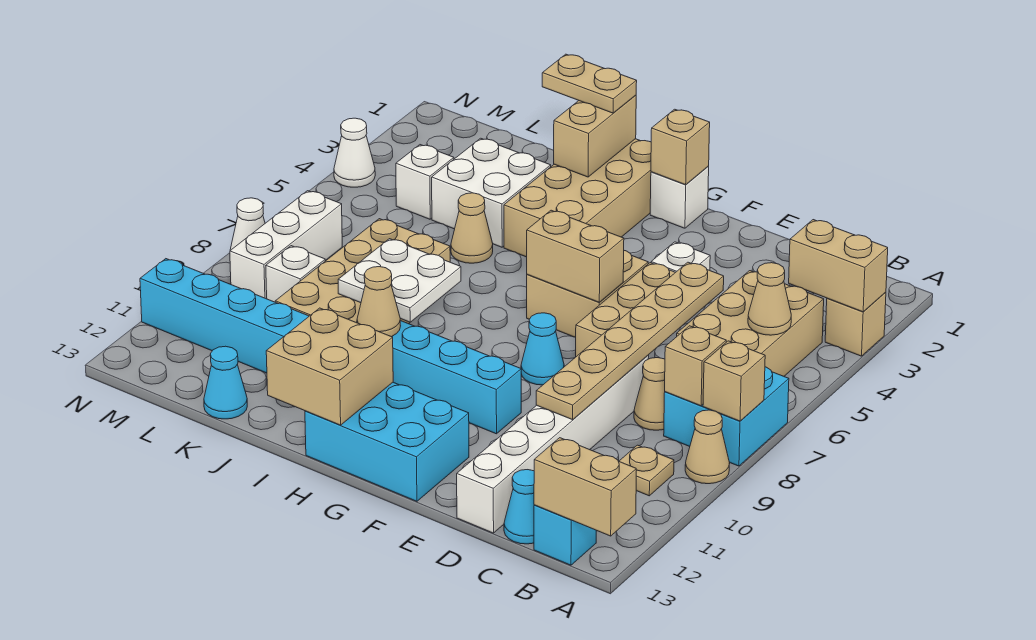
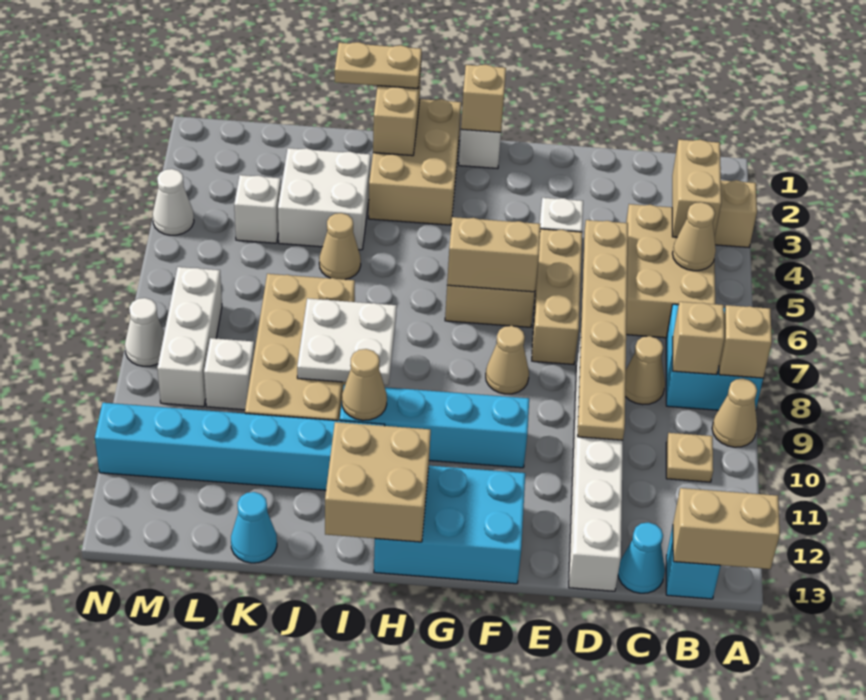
tan brick A3:B3 level 2 -> tan brick B3:B4 level 2
cyan cone F8 level 1 -> tan cone F8 level 1
tan brick H1:I4 level 1 -> tan brick H1:I3 level 1

